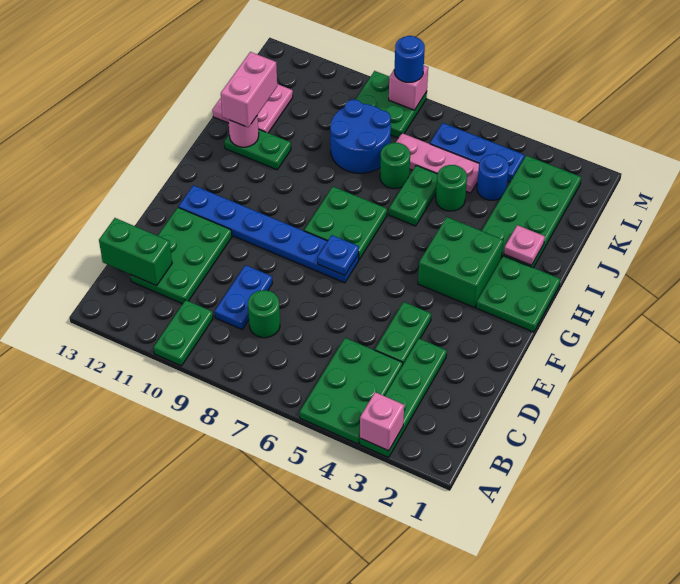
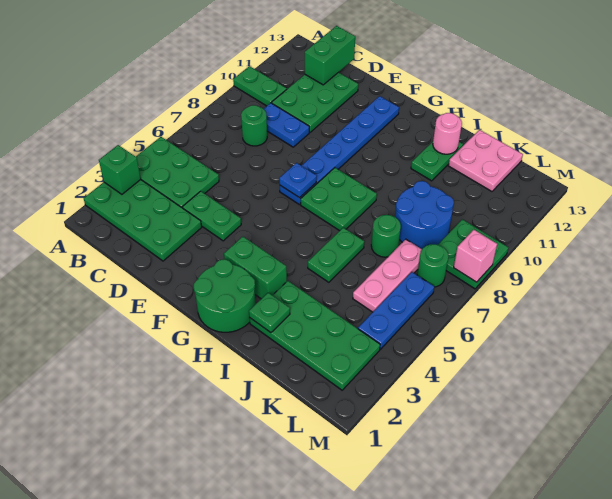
green plate A3:D3 level 1 -> green plate A2:D3 level 1
pink brick A3 level 2 -> green brick A3 level 2
green plate C11:E12 level 1 -> green plate C10:D12 level 1
green plate G1:H2 level 1 -> green round brick G1:H2 level 1
green brick G3:H4 level 1 -> green brick G3:H3 level 1
pink plate I2 level 2 -> green plate I2 level 2
green plate I6:J6 level 1 -> green plate I5:I6 level 1
pink brick I12:J12 level 3 -> none
green round brick J5 level 1 -> green round brick L7 level 1
blue round brick K4 level 1 -> none
blue round brick M8 level 3 -> none

